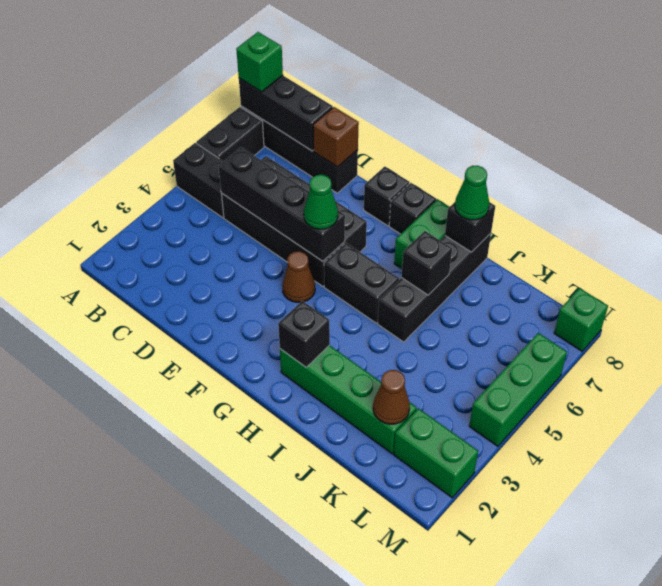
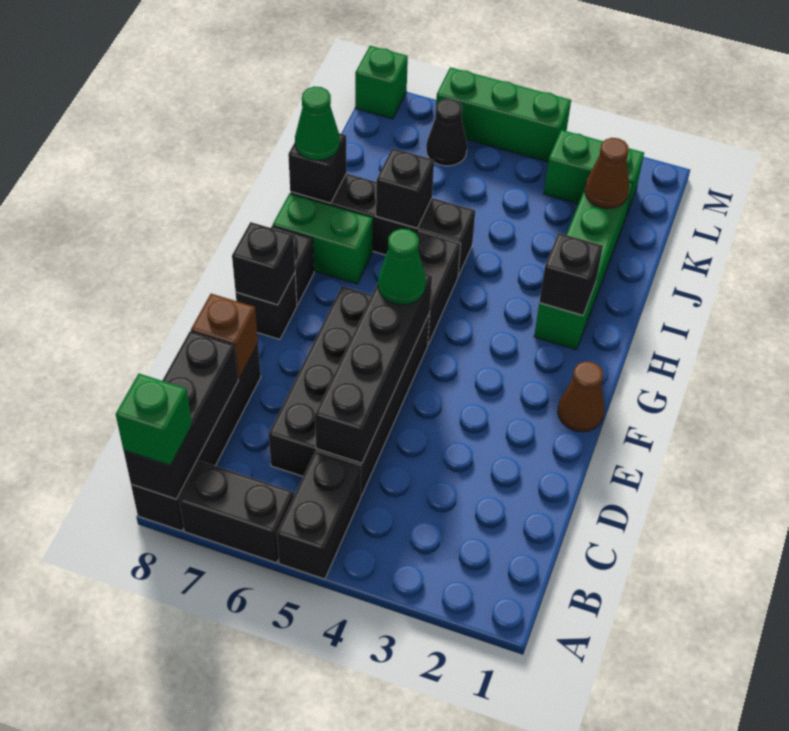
brown cone F4 level 1 -> brown cone F1 level 1
none -> black brick F8 level 2
green brick L2:M2 level 1 -> green brick L2:L3 level 1
none -> black cone L6 level 1

